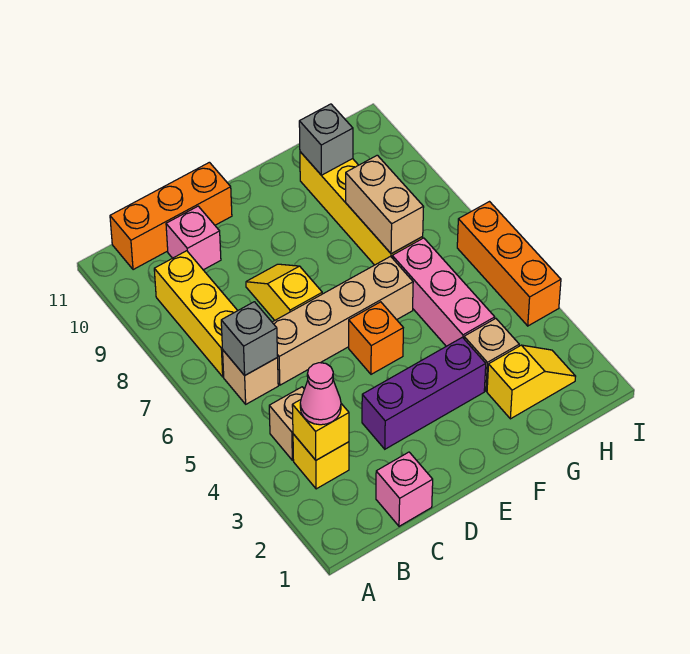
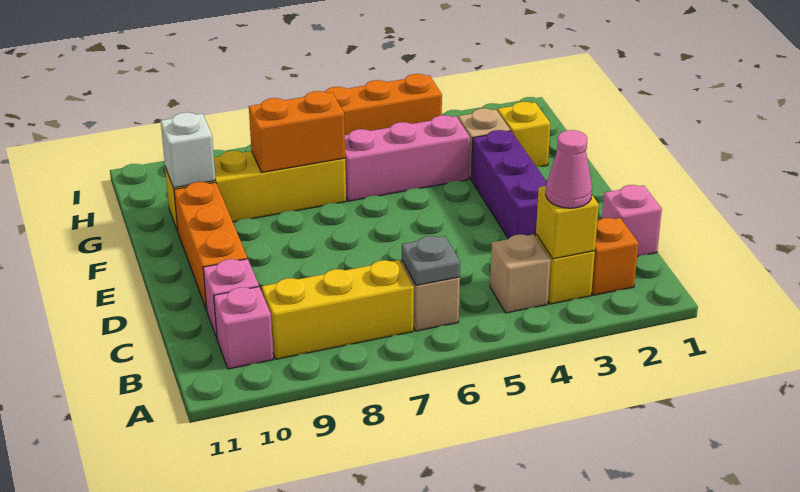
grey brick B6 level 2 -> grey plate B6 level 2
none -> pink brick B10 level 1
orange brick B11:D11 level 1 -> orange brick D10:F10 level 1
tan brick C6:F6 level 1 -> none
yellow slope D7:D8 level 1 top 7 -> none
orange brick E5 level 1 -> orange brick B2 level 1
tan brick G7:G8 level 2 -> orange brick G7:G8 level 2
grey brick G10 level 2 -> white brick G10 level 2

